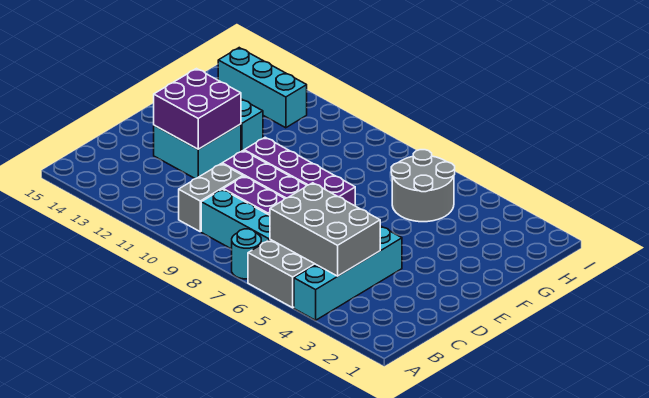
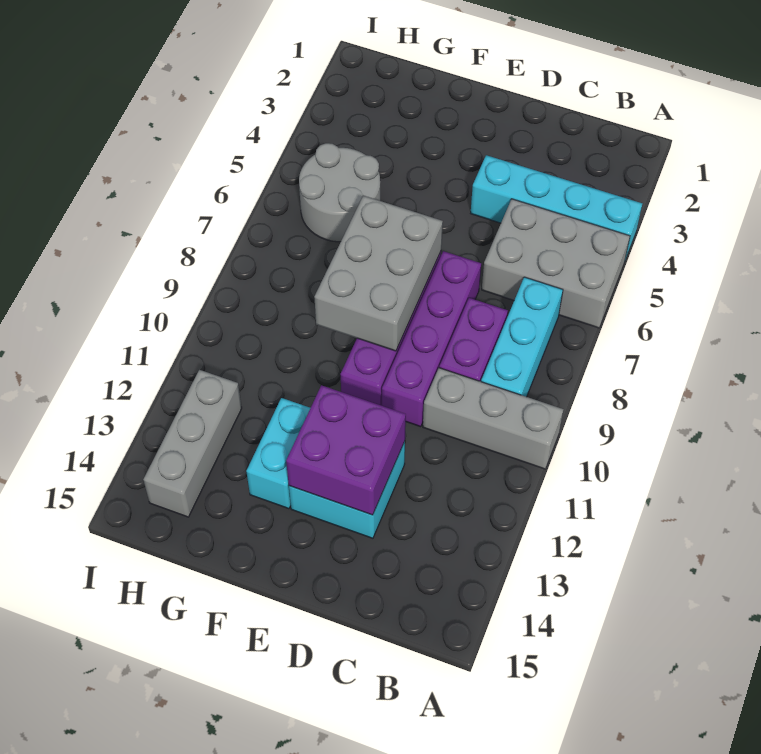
cyan round brick A7 level 1 -> none
grey brick B4:C6 level 2 -> grey brick E7:F9 level 2
grey brick B10:C10 level 1 -> grey brick A10:C10 level 1
cyan brick H12:H14 level 1 -> grey brick H12:H14 level 1

